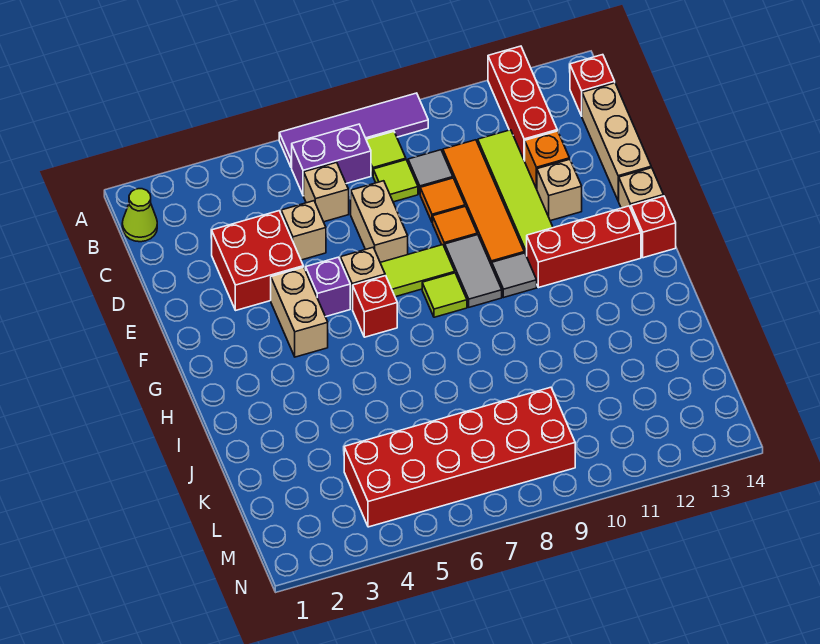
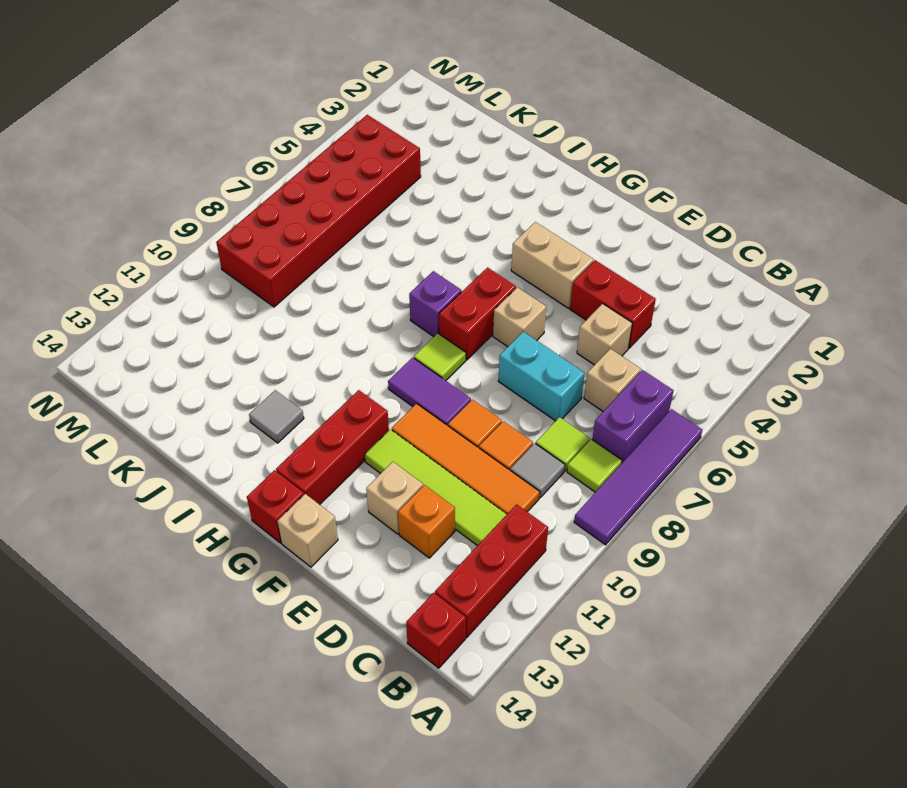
red brick A12:C12 level 1 -> red brick B11:B13 level 1
lime cone B1 level 1 -> none
tan brick C14:E14 level 1 -> none
red brick D3:E4 level 1 -> red brick D4:E4 level 1
tan brick D7:E7 level 1 -> cyan brick D7:E7 level 1
purple brick F5 level 1 -> purple brick H7 level 1
lime tile F7:F8 level 1 -> none
grey tile F9:G9 level 1 -> purple tile F9:G9 level 1
red brick G6 level 1 -> red brick G6:G7 level 1
grey tile G10 level 1 -> grey tile I12 level 1

